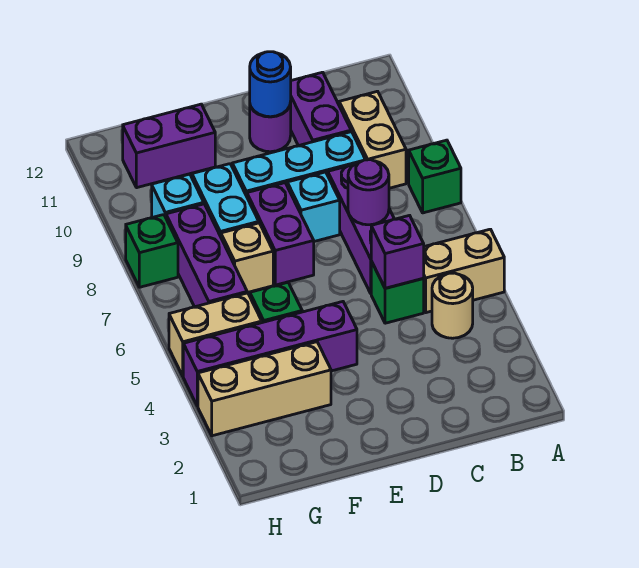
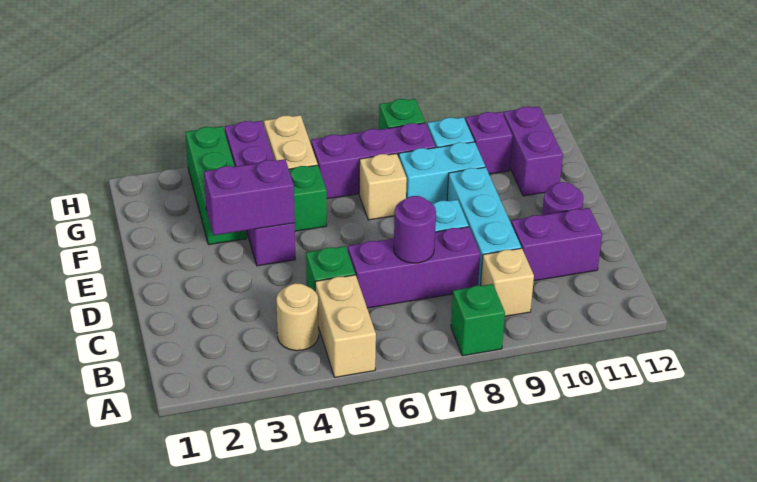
tan brick B9:B10 level 1 -> tan brick B9 level 1
purple brick C5 level 2 -> purple brick G10 level 1
blue round brick D11 level 2 -> none
purple brick E7:E8 level 1 -> purple brick E3:E4 level 2
tan brick F3:H3 level 1 -> green brick F3:H3 level 1

